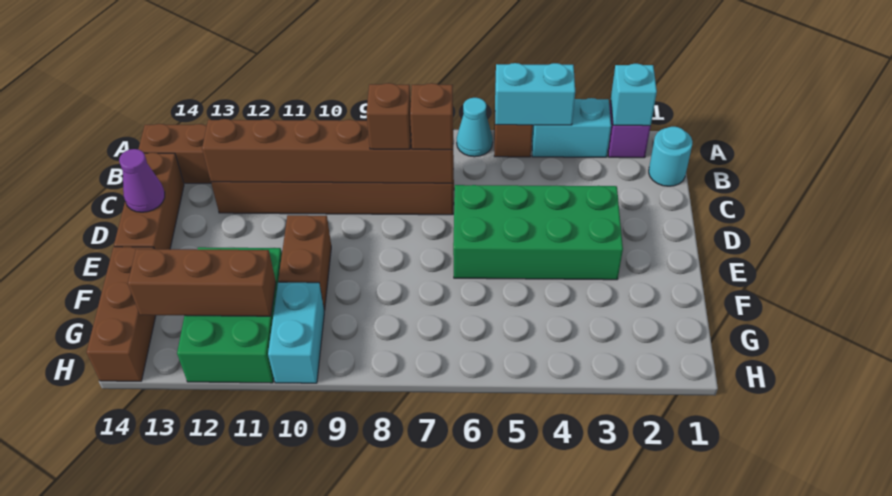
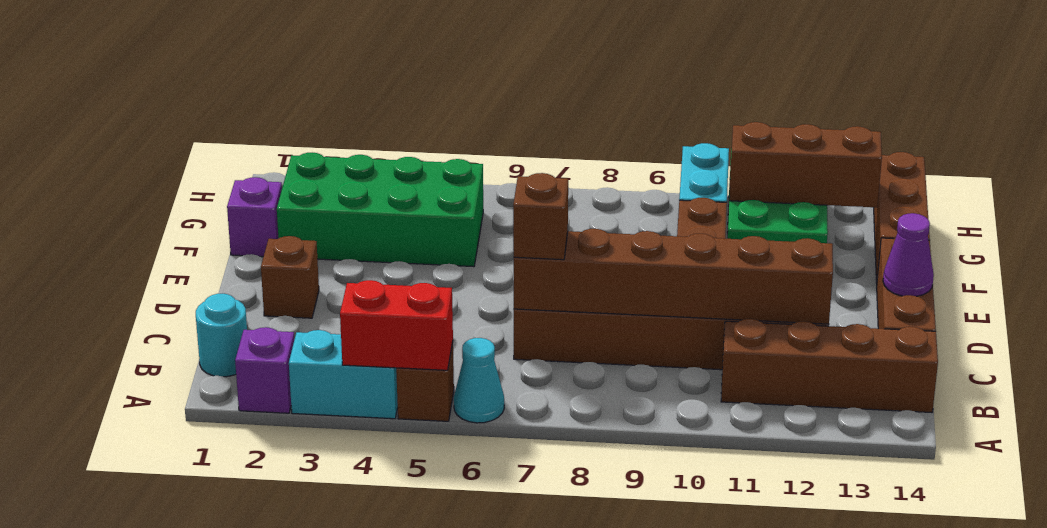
cyan brick A2 level 2 -> none
cyan brick A4:A5 level 2 -> red brick A4:A5 level 2
brown brick C8 level 3 -> brown brick D2 level 1
green brick D3:E6 level 1 -> green brick F2:G5 level 1
none -> purple brick F1 level 1

